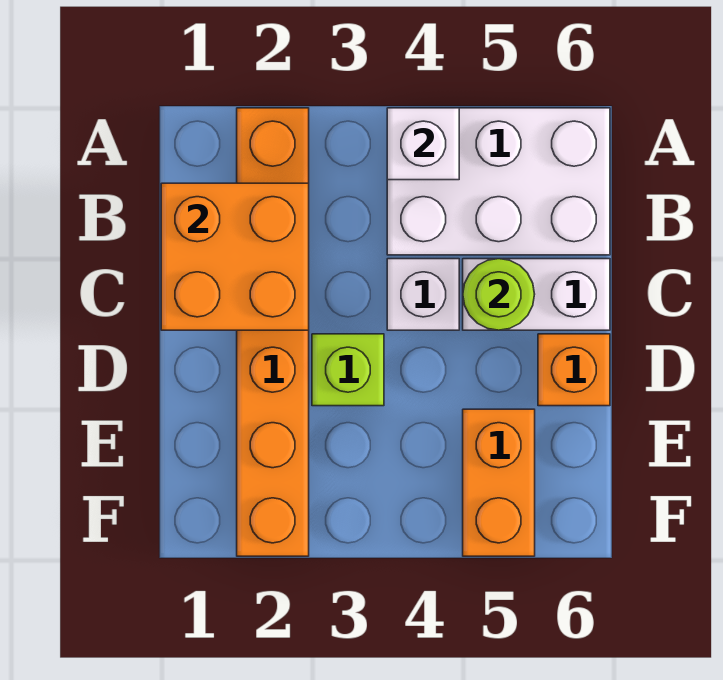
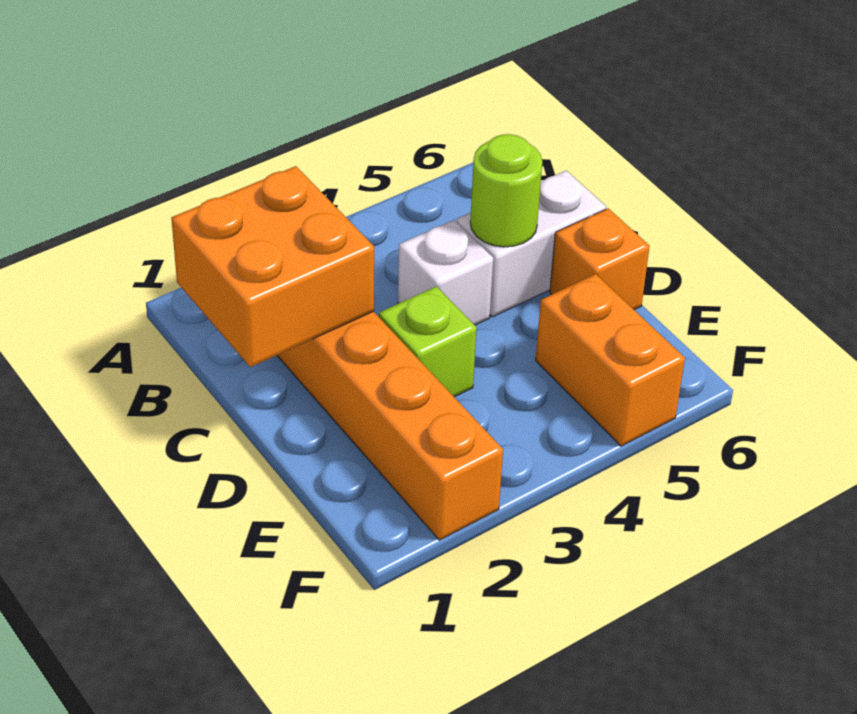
white brick A4:B6 level 1 -> none
white brick A4 level 2 -> none

